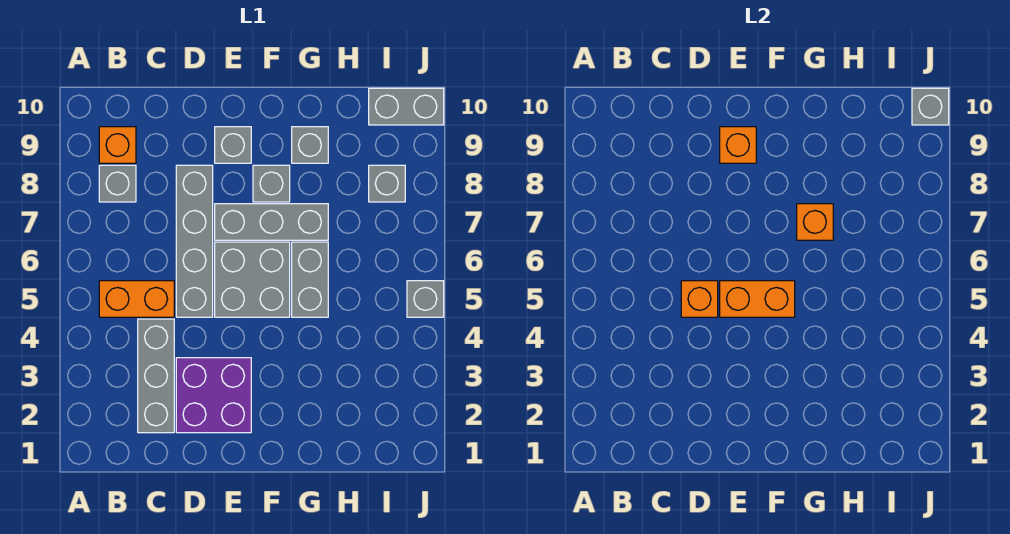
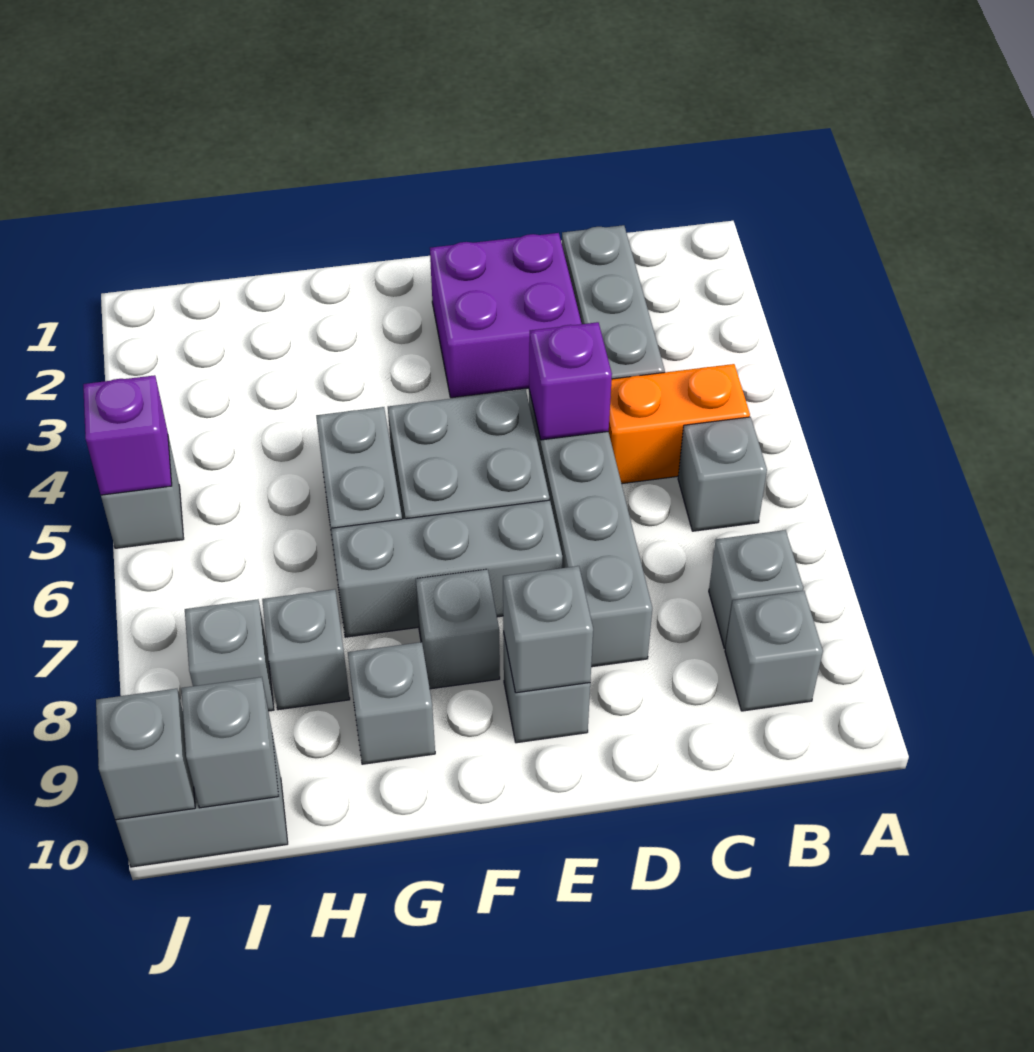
none -> grey brick B6 level 1
orange brick B9 level 1 -> grey brick B9 level 1
orange brick D5 level 2 -> purple brick D5 level 2
orange brick E5:F5 level 2 -> none
orange brick E9 level 2 -> grey brick E9 level 2
orange brick G7 level 2 -> none
none -> grey brick H8 level 1
none -> grey brick I10 level 2
none -> purple brick J5 level 2

